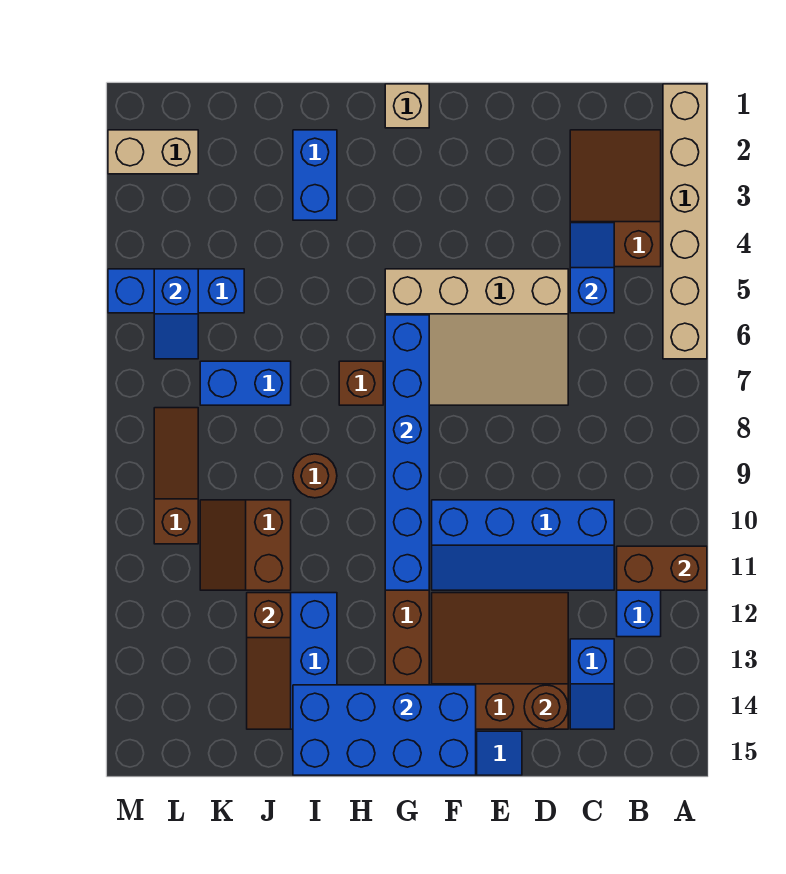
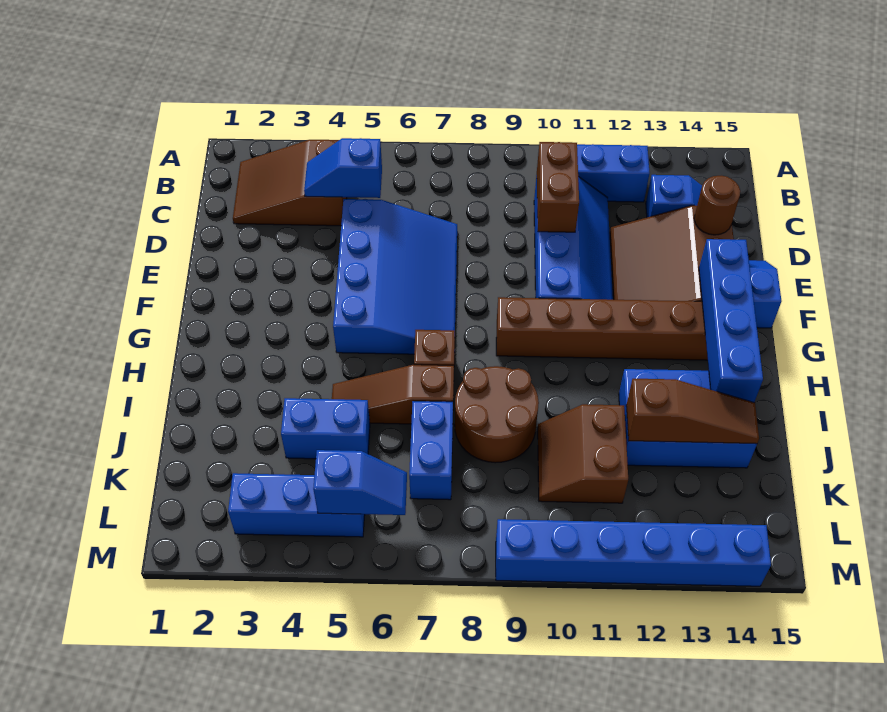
tan brick A1:A6 level 1 -> none
brown brick A11:B11 level 2 -> brown brick C10:D10 level 2
tan slope D5:G7 level 1 top 5 -> blue slope D5:G7 level 1 top 5
blue brick F14:I15 level 2 -> blue brick F14:I14 level 2
tan brick G1 level 1 -> none
blue brick G6:G11 level 2 -> blue brick M9:M14 level 1
blue brick I2:I3 level 1 -> blue brick J4:J5 level 1
brown round brick I9 level 1 -> brown round brick I8:J9 level 1
brown slope J10:K11 level 1 top J -> brown slope J10:K11 level 1 top 11
blue brick K5:M5 level 1 -> blue brick L3:L5 level 1
tan brick L2:M2 level 1 -> none
brown slope L8:L10 level 1 top 10 -> brown slope I5:I7 level 1 top 7

